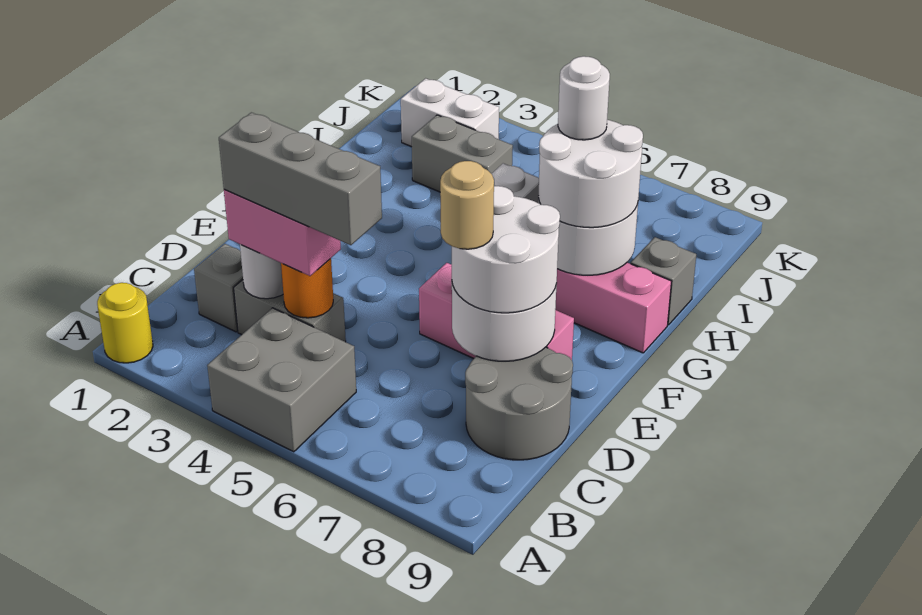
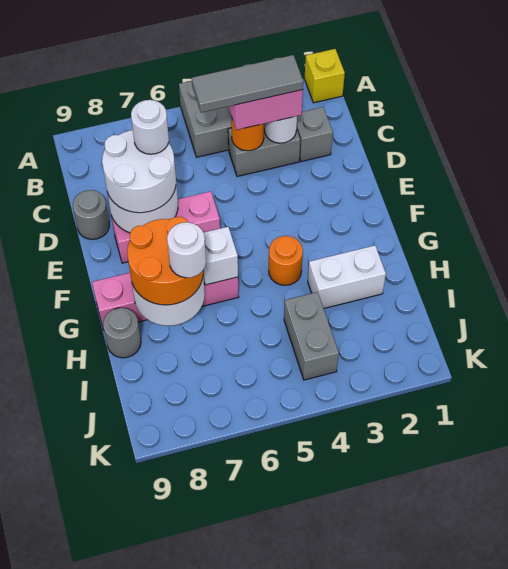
yellow round brick A1 level 1 -> yellow brick A1 level 1
grey brick C3:C5 level 4 -> grey tile C3:C5 level 4
grey round brick C8:D9 level 1 -> grey round brick D9 level 1
tan round brick D7 level 4 -> white round brick D7 level 4
none -> orange round brick G4 level 1
white round brick G7:H8 level 3 -> orange round brick G7:H8 level 3
grey brick H9 level 1 -> grey round brick H9 level 1
grey brick I3:I4 level 1 -> grey brick I4:J4 level 1
white brick J2:J3 level 1 -> white brick H2:H3 level 1

